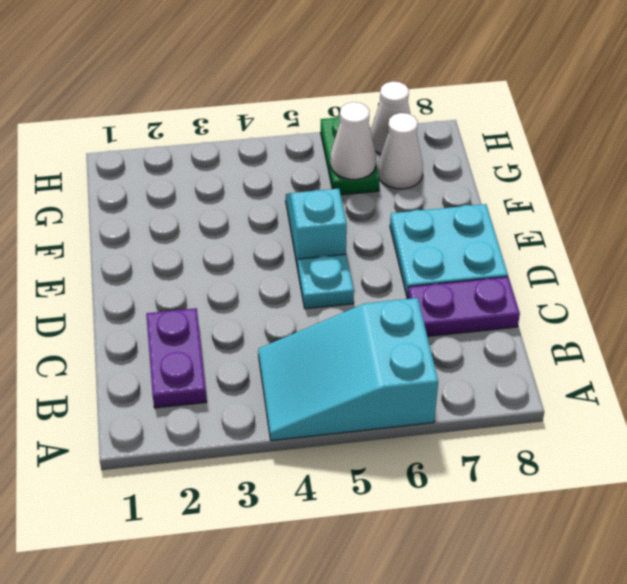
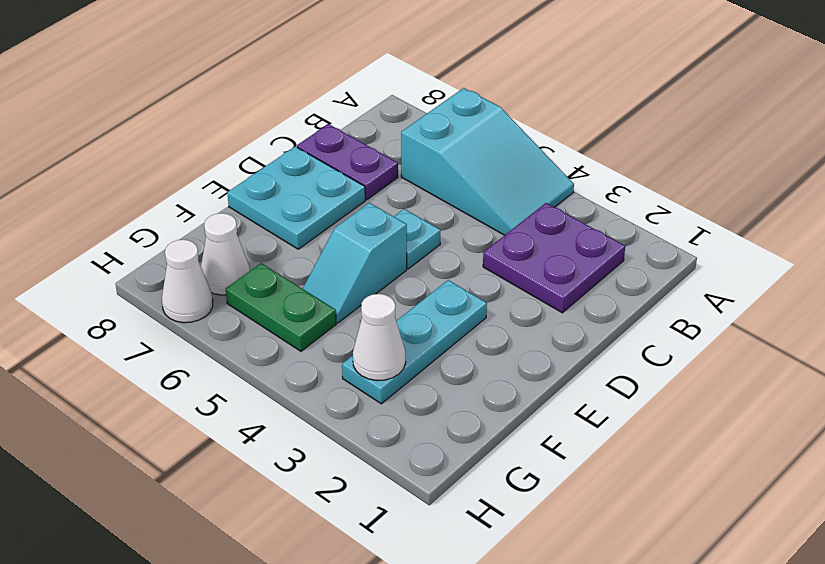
purple plate B2:C2 level 1 -> purple plate B2:C3 level 1
none -> cyan plate E3:G3 level 1
green plate G6:H6 level 1 -> green plate G5:G6 level 1
white cone G6 level 2 -> white cone G3 level 2

